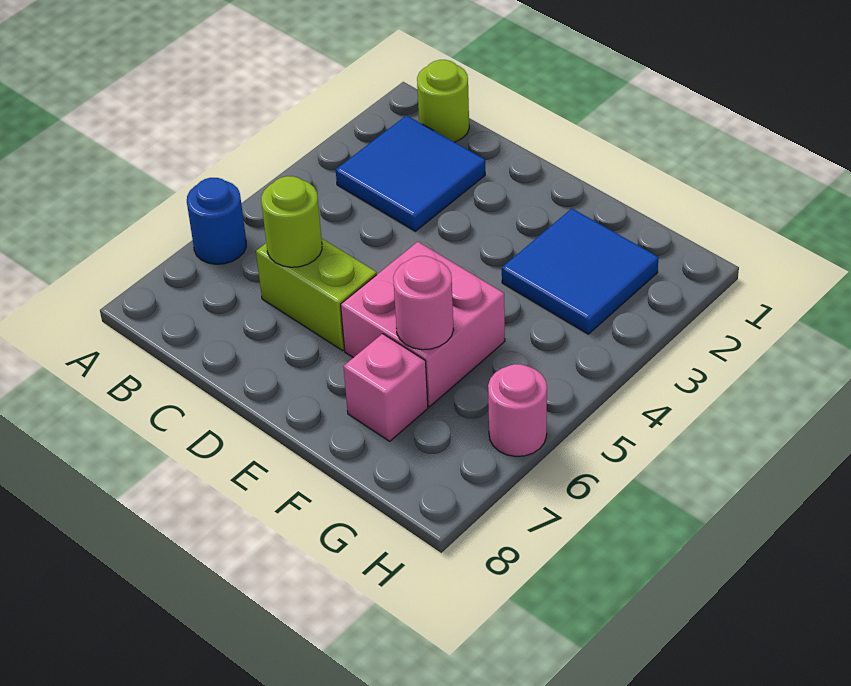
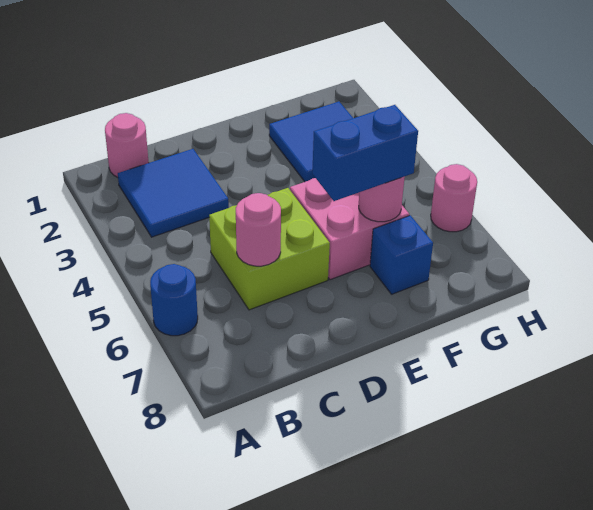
lime round brick B1 level 1 -> pink round brick B1 level 1
lime brick C6:D6 level 1 -> lime brick C5:D6 level 1
lime round brick C6 level 2 -> pink round brick C6 level 2
none -> blue brick E6:F6 level 3
pink brick F7 level 1 -> blue brick F7 level 1

